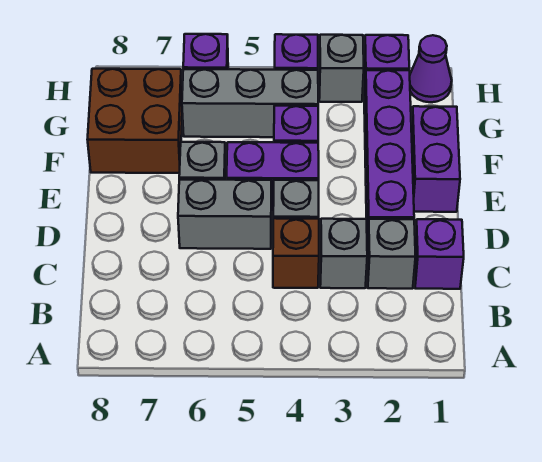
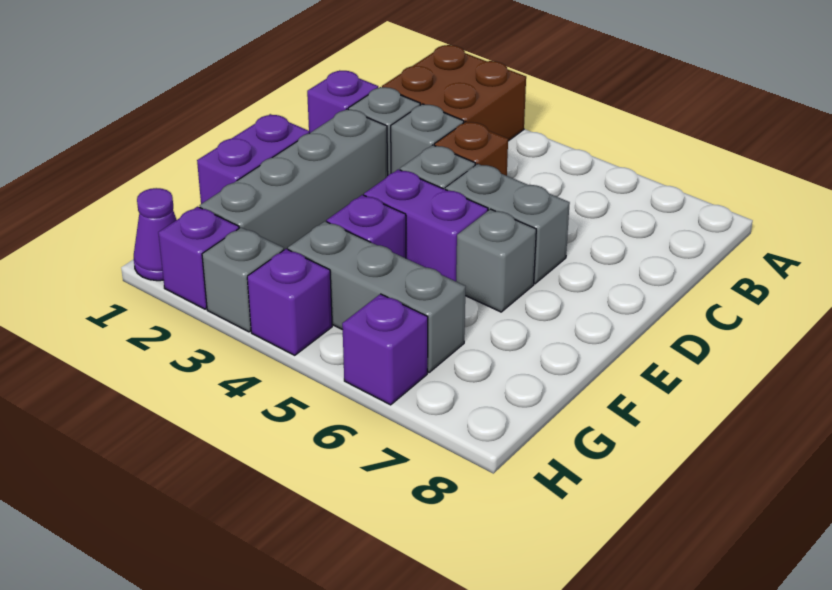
purple brick D2:G2 level 1 -> grey brick D2:G2 level 1
brown brick F7:G8 level 1 -> brown brick A2:B3 level 1

